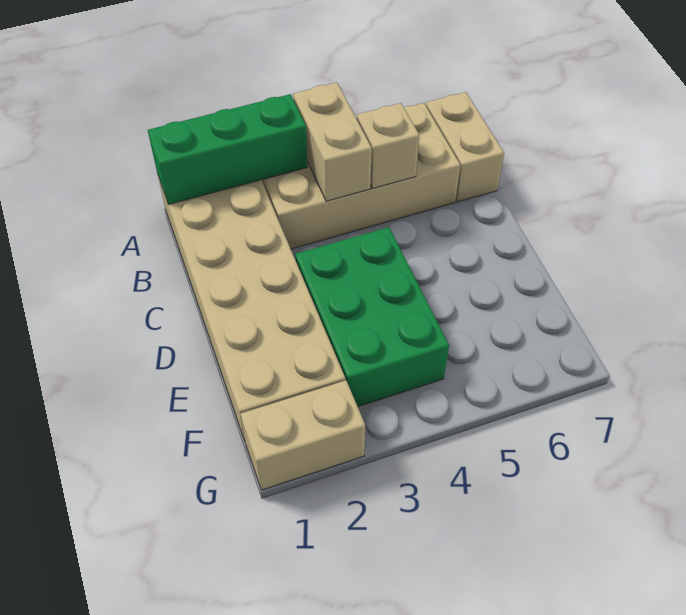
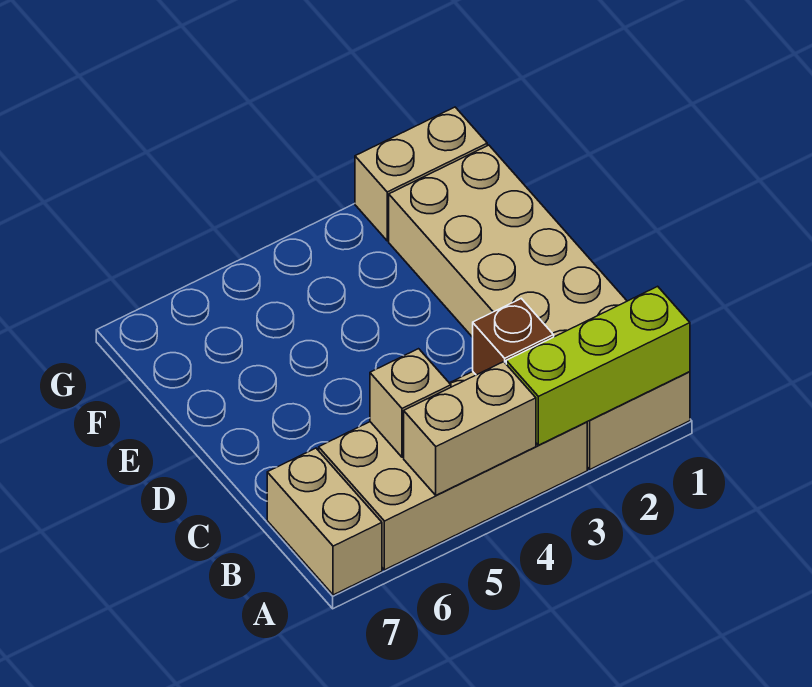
green brick A1:A3 level 2 -> lime brick A1:A3 level 2
tan brick A4:B4 level 2 -> tan brick A4:A5 level 2
none -> brown brick B3 level 2
green brick D3:F4 level 1 -> none

